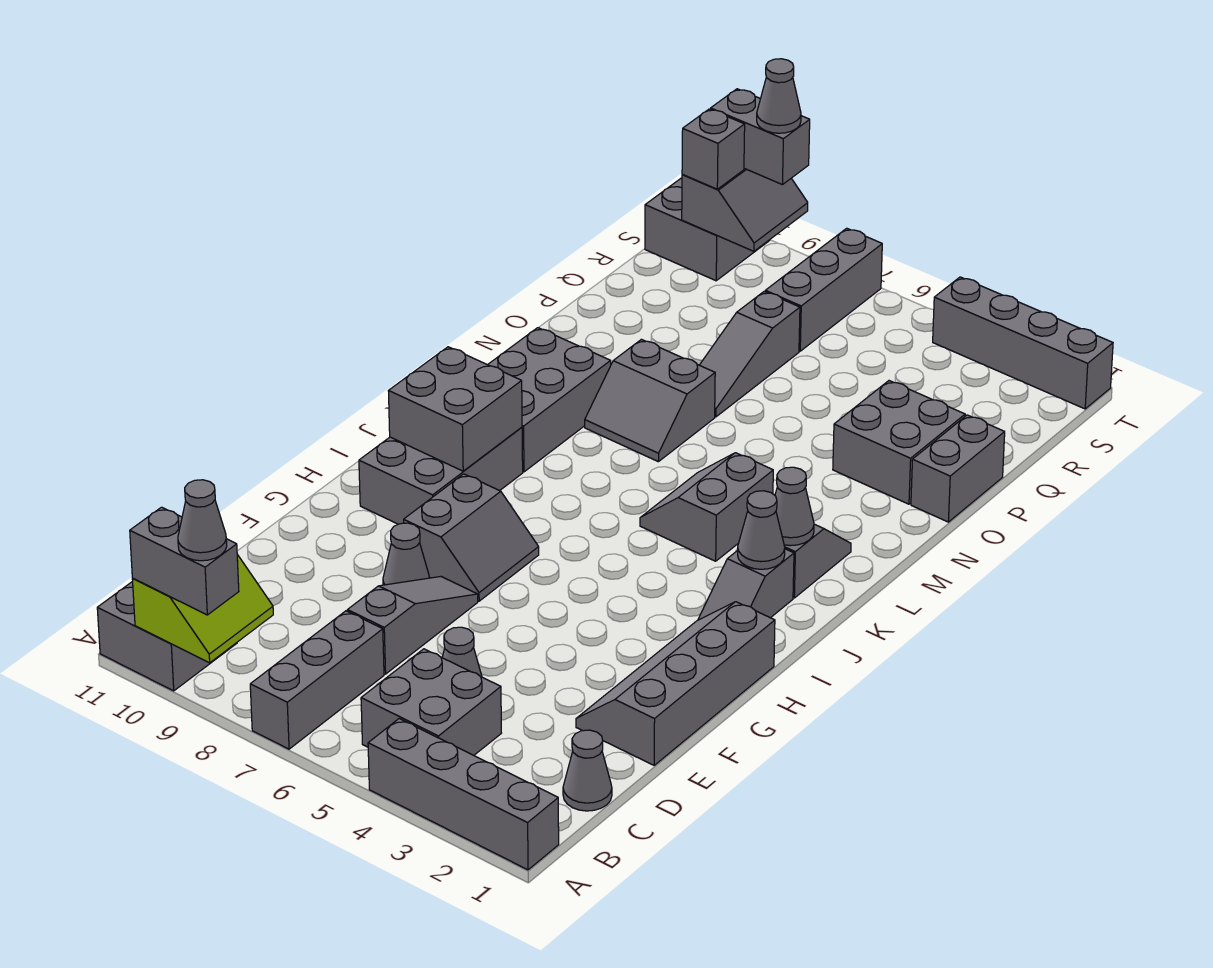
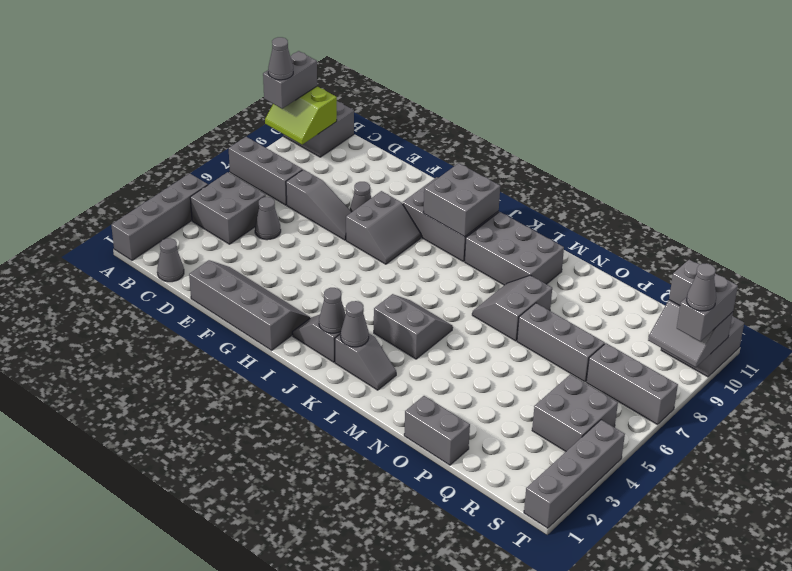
grey slope G7:H8 level 1 top 8 -> grey slope G7:H8 level 1 top G
grey brick O2:P3 level 1 -> grey brick R4:S5 level 1
grey slope O7:Q7 level 1 top Q -> grey brick O7:Q7 level 1

